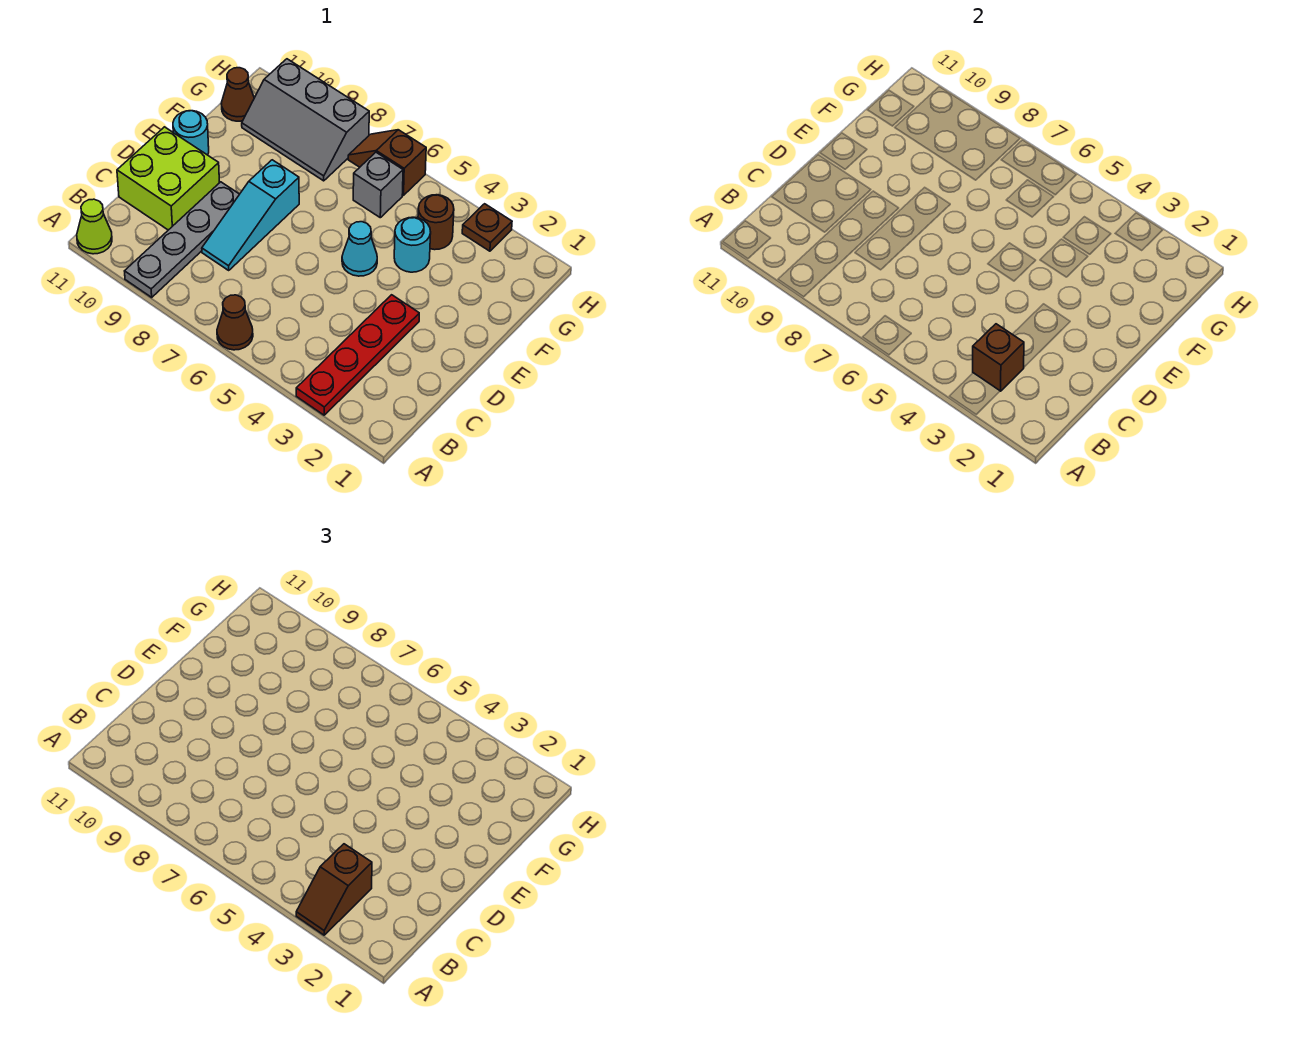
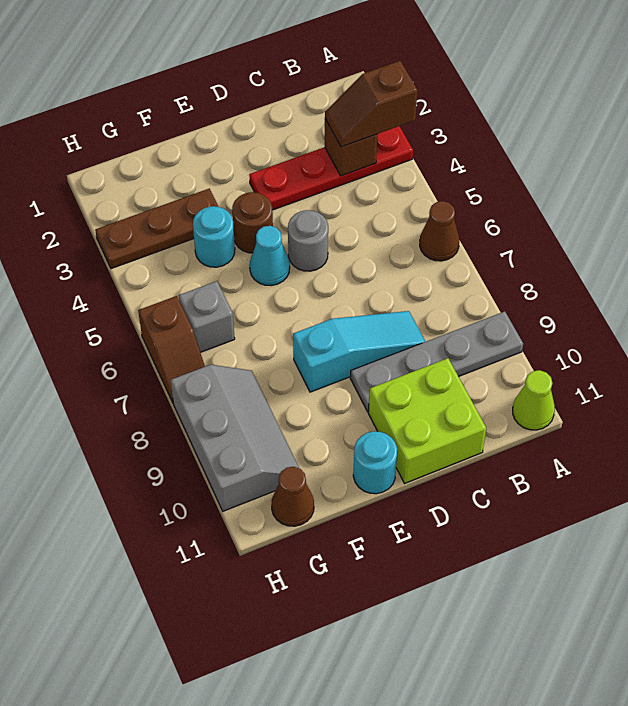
brown slope A3:B3 level 3 top B -> brown slope A3:B3 level 3 top A
none -> grey round brick D5 level 1
brown round brick G4 level 1 -> brown round brick E4 level 1
brown plate H3 level 1 -> brown plate F3:H3 level 1

